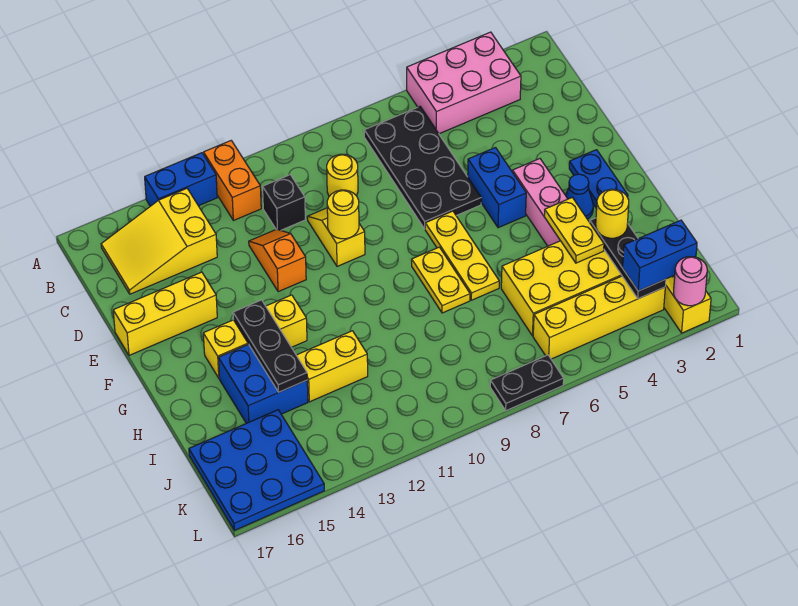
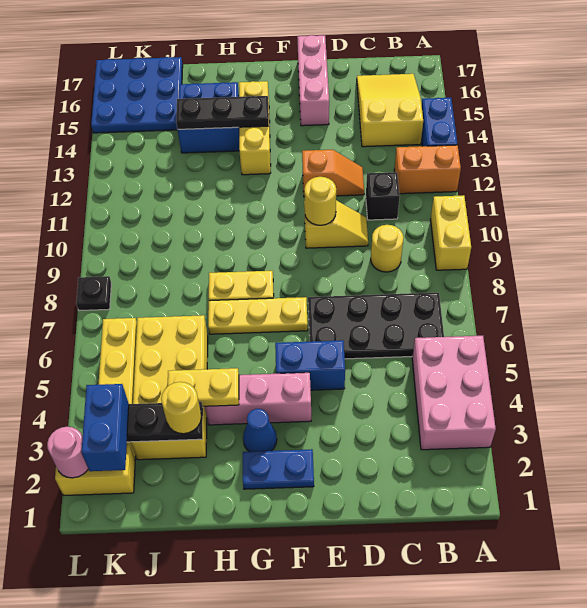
yellow brick E15:E17 level 1 -> pink brick E15:E17 level 1
yellow brick I12:I13 level 1 -> yellow brick A9:A10 level 1
black plate L7:L8 level 1 -> black plate L8 level 1

